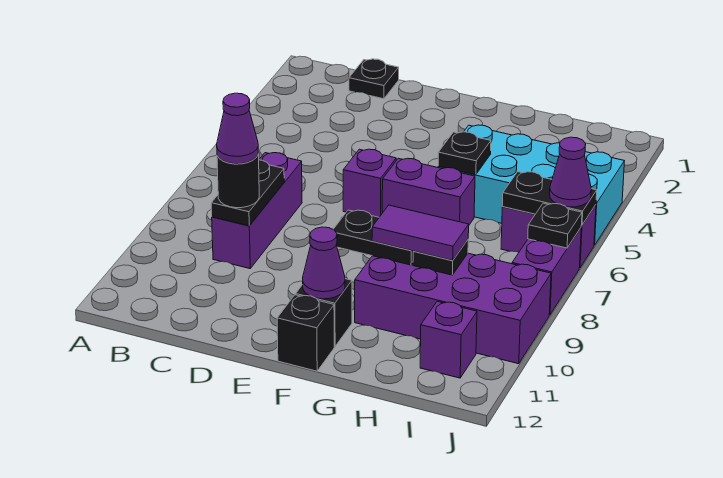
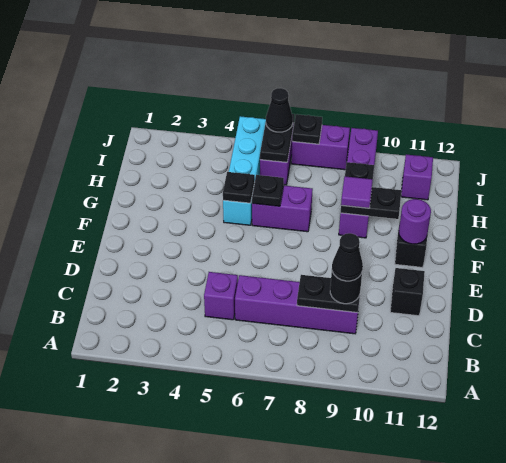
black plate C1 level 1 -> black plate G6 level 2
purple brick C7:C9 level 1 -> purple brick C6:C9 level 1
purple cone C9 level 4 -> black cone C9 level 4
purple brick E6 level 1 -> purple brick C5 level 1
purple brick F6:G6 level 1 -> purple brick G6:G7 level 1
black plate F9:G9 level 2 -> black plate G9:G10 level 2
purple cone F11 level 2 -> purple round brick F11 level 2
black brick F12 level 1 -> black brick D11 level 1
cyan brick G4:J5 level 1 -> cyan brick G5:J5 level 1
purple brick G9:J10 level 1 -> purple brick G9:J9 level 1
purple tile G9:H9 level 3 -> purple tile G9 level 3
purple cone J6 level 3 -> black cone J6 level 3

